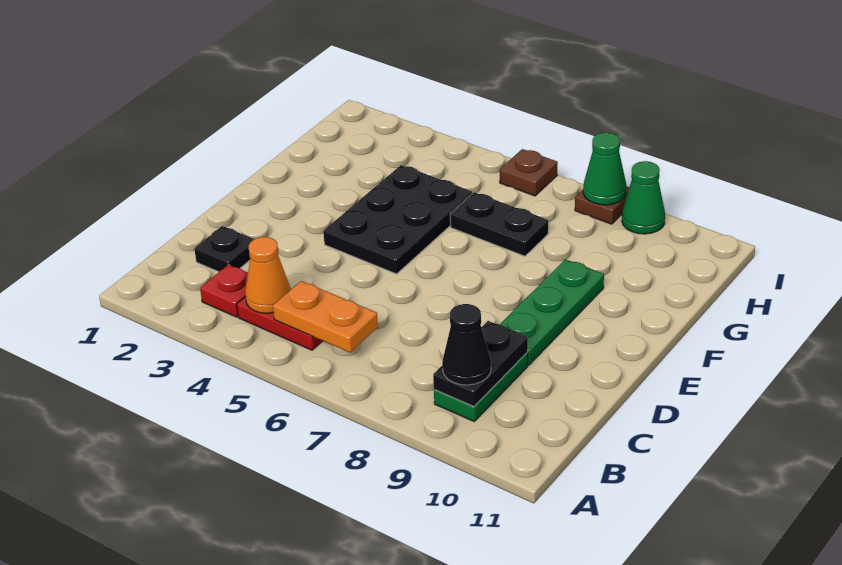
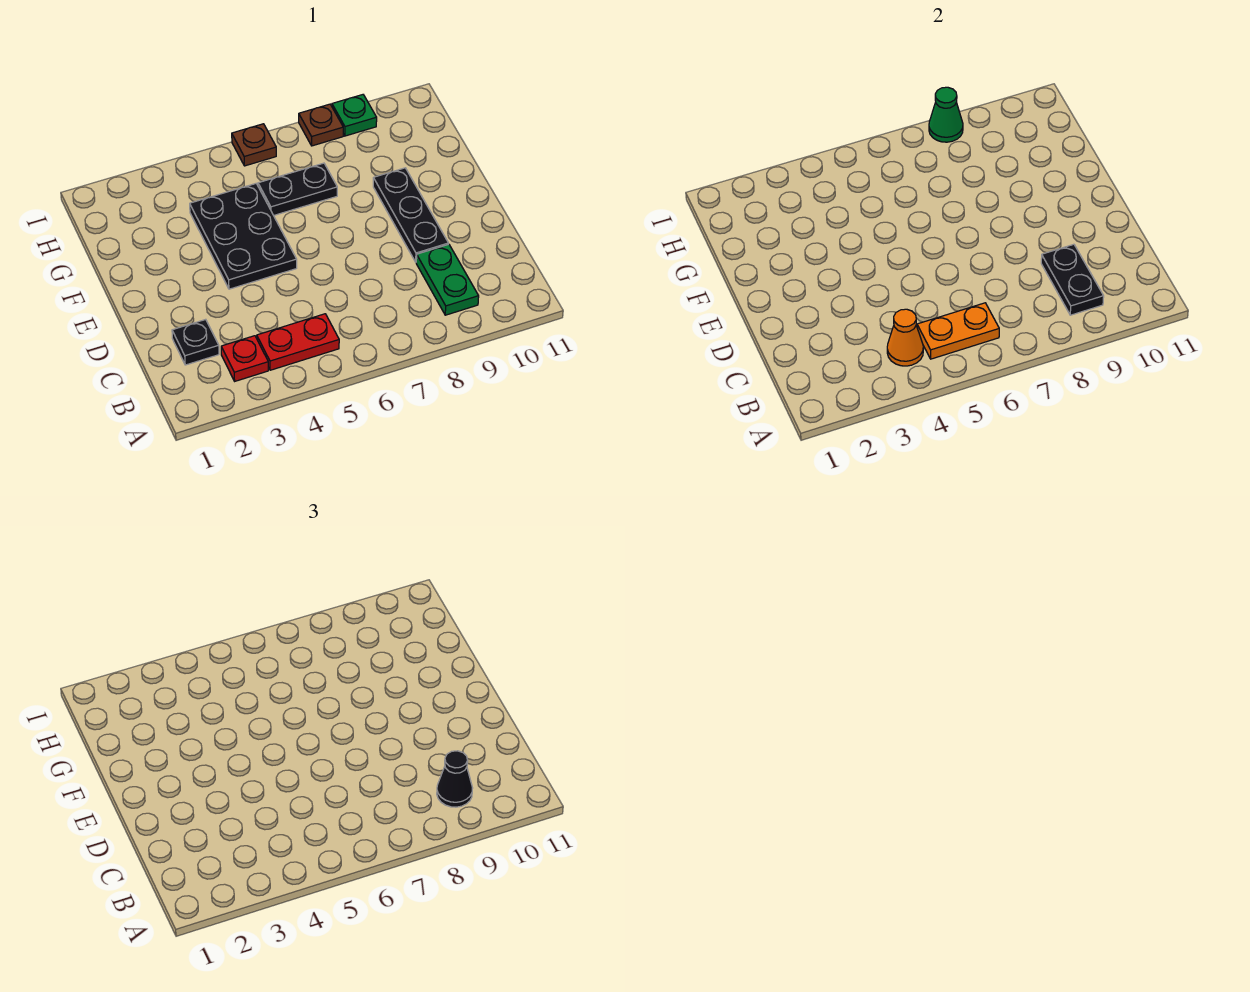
green plate D9:F9 level 1 -> black plate D9:F9 level 1
green cone I9 level 1 -> green plate I9 level 1

